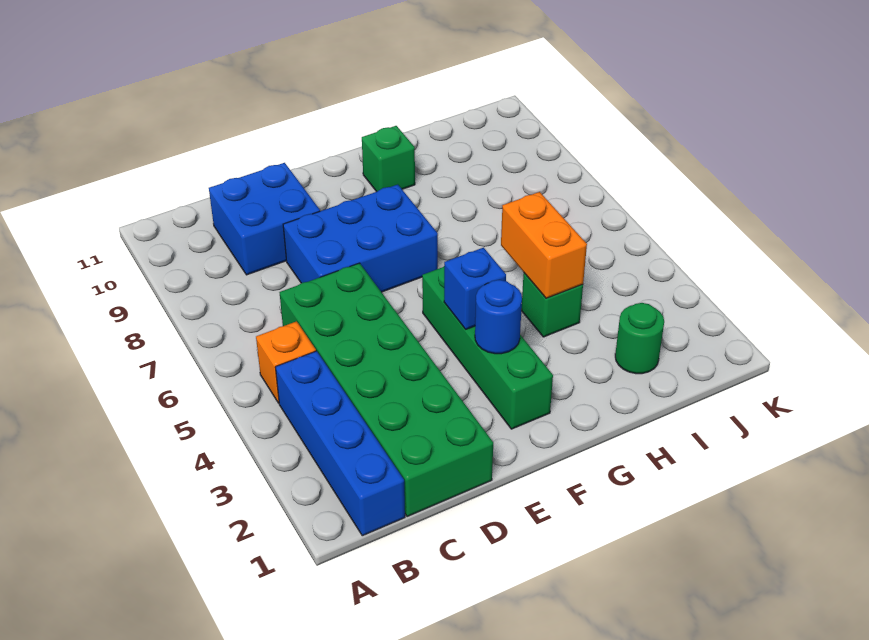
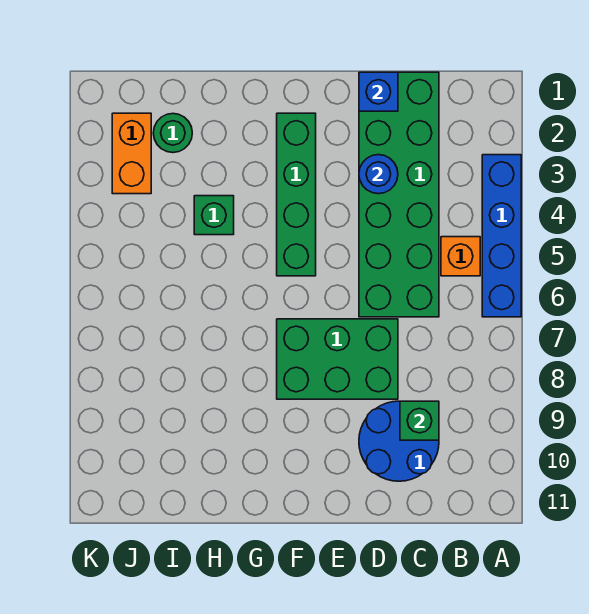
blue brick B1:B4 level 1 -> blue brick A3:A6 level 1
blue brick C9:D10 level 1 -> blue round brick C9:D10 level 1
blue brick D7:F8 level 1 -> green brick D7:F8 level 1
blue round brick F3 level 2 -> blue round brick D3 level 2
blue brick F4 level 2 -> blue brick D1 level 2
green brick G10 level 1 -> green brick C9 level 2
orange brick H4:H5 level 2 -> orange brick J2:J3 level 1

